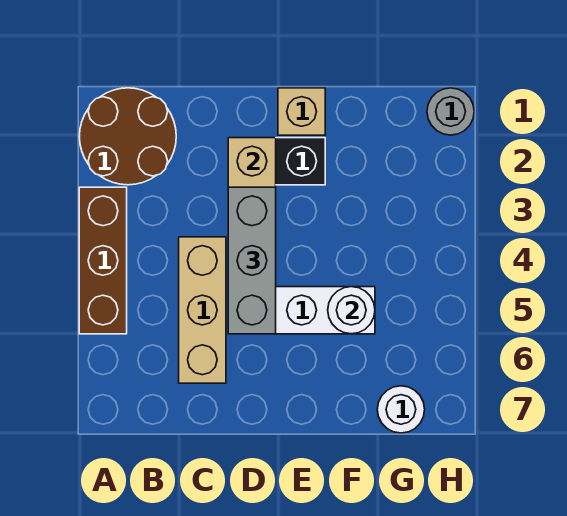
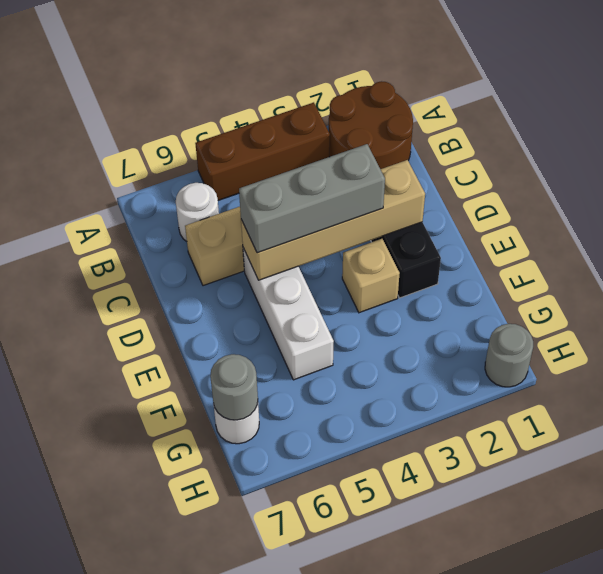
tan brick E1 level 1 -> tan brick E3 level 1
white round brick F5 level 2 -> white round brick B6 level 1
none -> grey round brick G7 level 2

